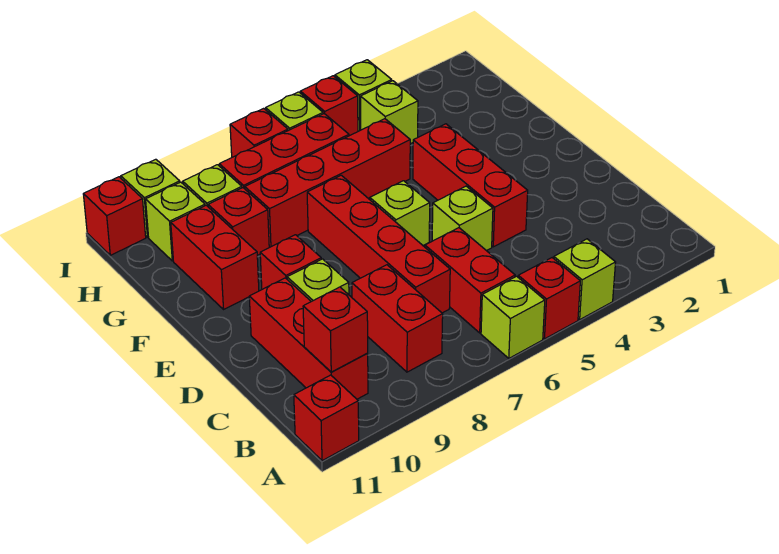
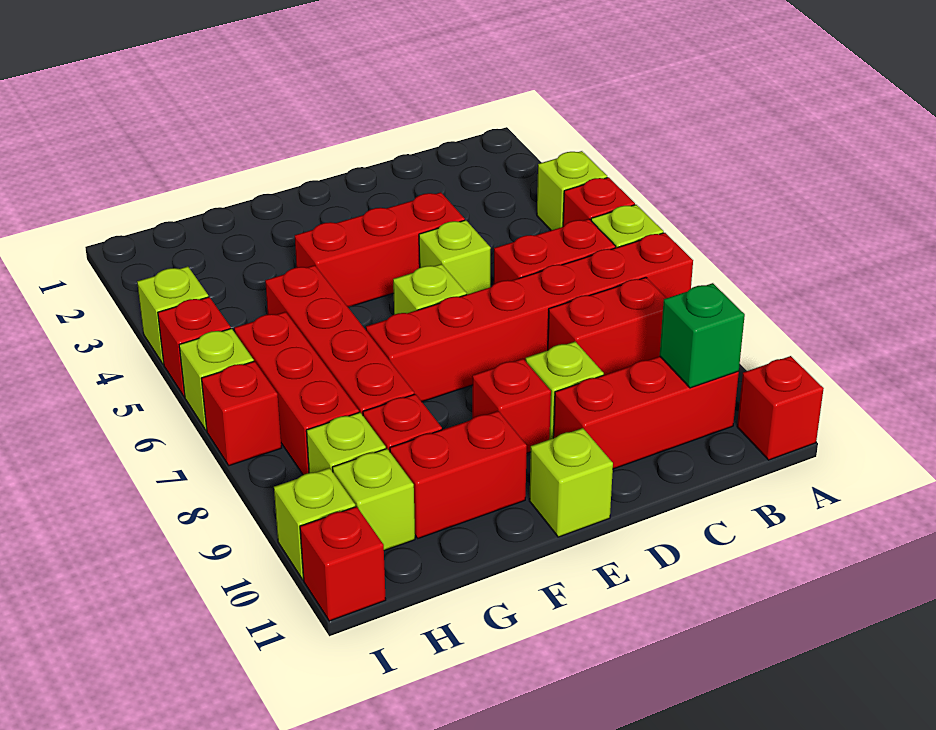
red brick B10 level 2 -> green brick B10 level 2
red brick C7:F7 level 1 -> red brick A7:F7 level 1
lime brick H4 level 1 -> lime brick E11 level 1

